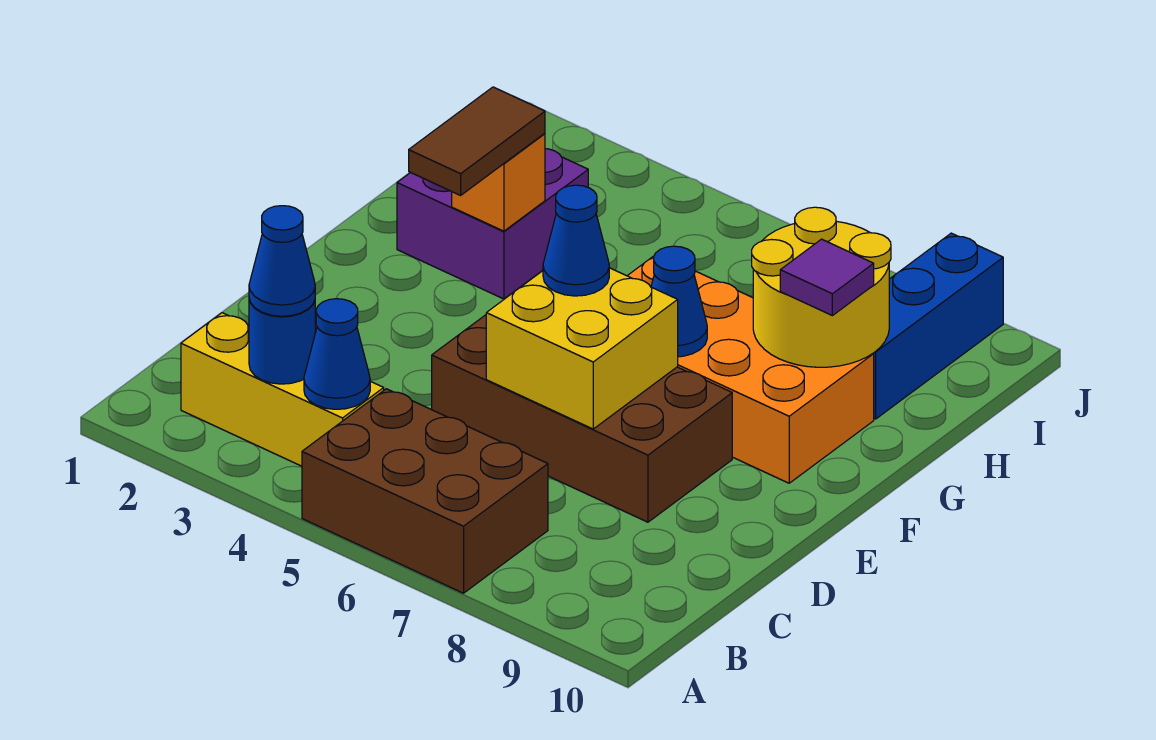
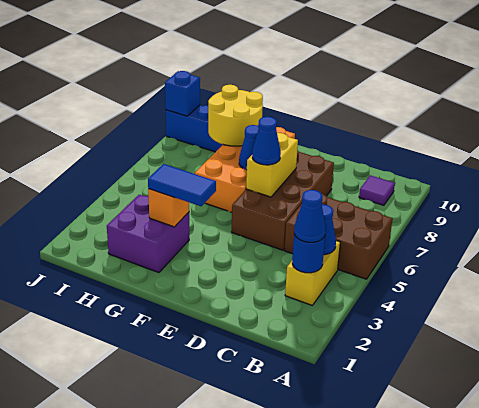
brown brick A5:B7 level 1 -> brown brick A5:C6 level 1
yellow brick B2:B4 level 1 -> yellow brick B3:B4 level 1
yellow brick D6:E7 level 2 -> yellow brick E6:E7 level 2
brown tile F3:G3 level 3 -> blue tile F3:G3 level 3
purple tile G9 level 3 -> purple tile B9 level 1
none -> blue brick J9 level 2

